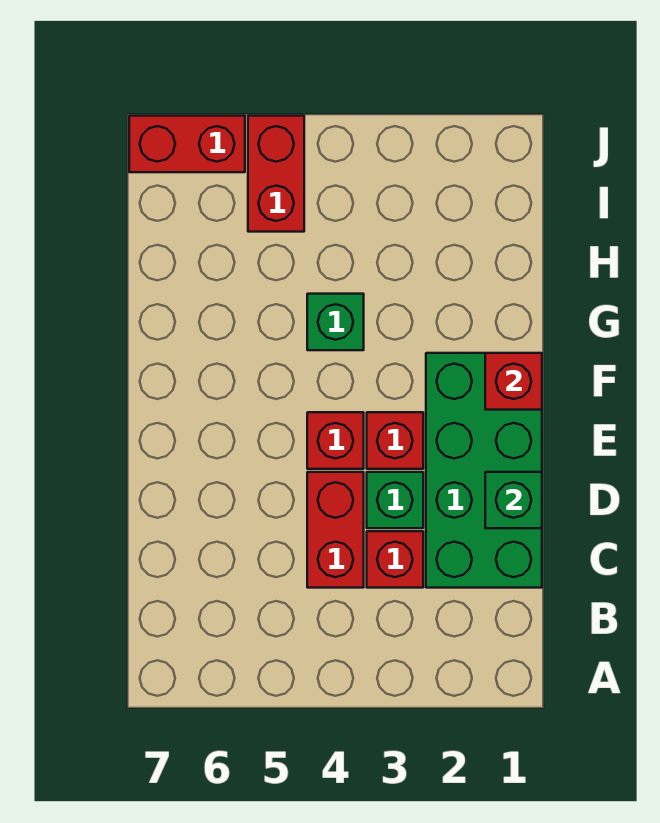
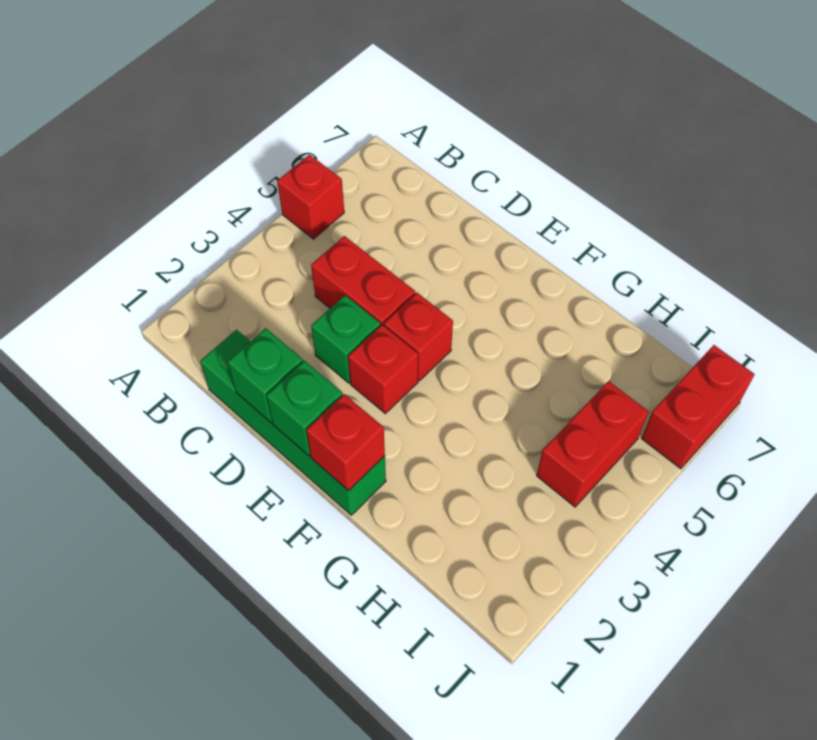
green brick C1:F2 level 1 -> green brick C1:F1 level 1
red brick C3 level 1 -> red brick A5 level 1
green brick G4 level 1 -> green brick E1 level 2
red brick I5:J5 level 1 -> red brick I4:I5 level 1

